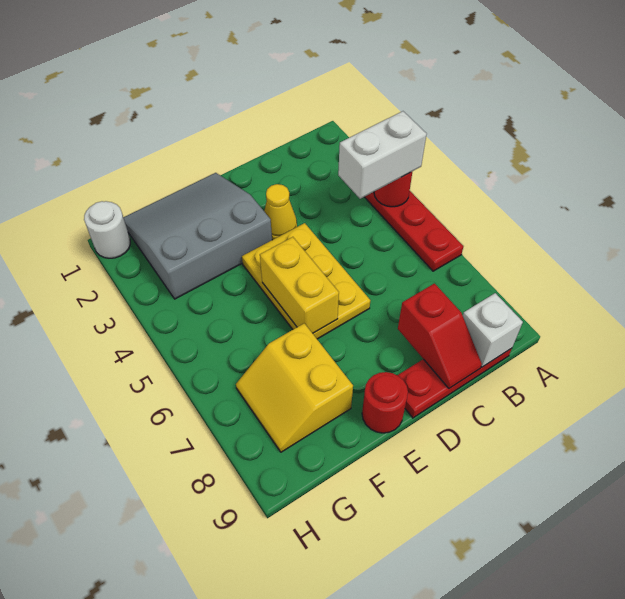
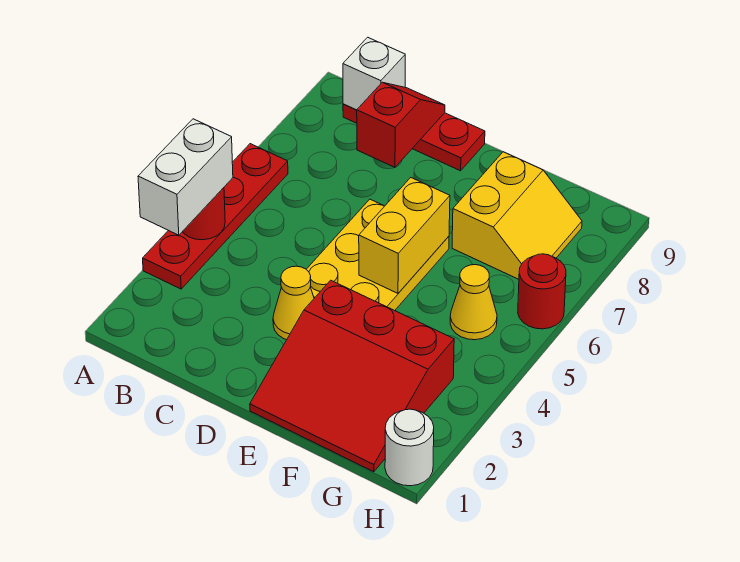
white brick A4:B4 level 3 -> white brick A3:A4 level 3
grey slope E1:G3 level 1 top 3 -> red slope E1:G3 level 1 top 3
red round brick E9 level 1 -> red round brick H6 level 1
none -> yellow cone G5 level 1

